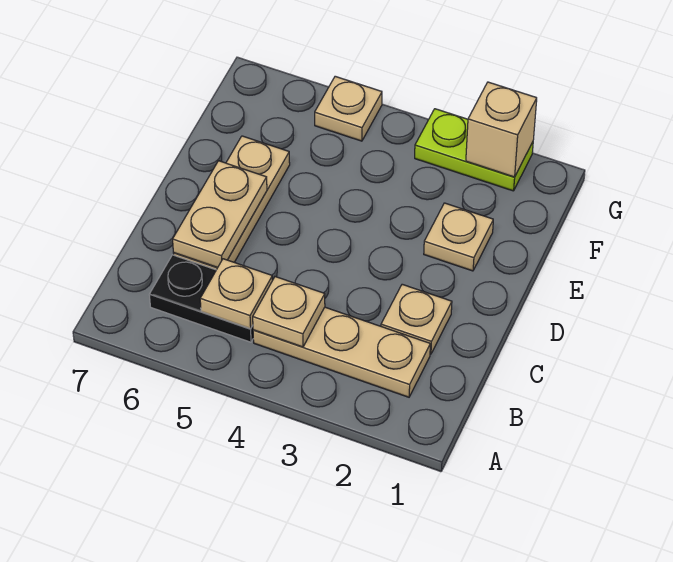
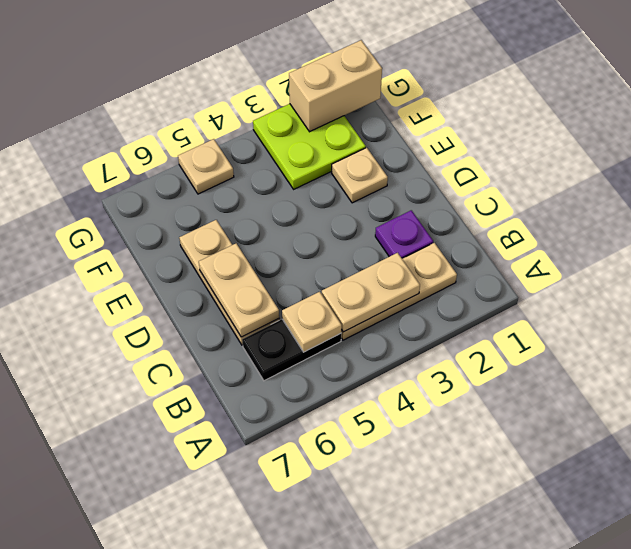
tan plate B4 level 2 -> tan plate B3:B4 level 2
tan plate C2 level 1 -> purple plate C2 level 1
lime plate G2:G3 level 1 -> lime plate F2:G3 level 1
tan brick G2 level 2 -> tan brick G1:G2 level 2

